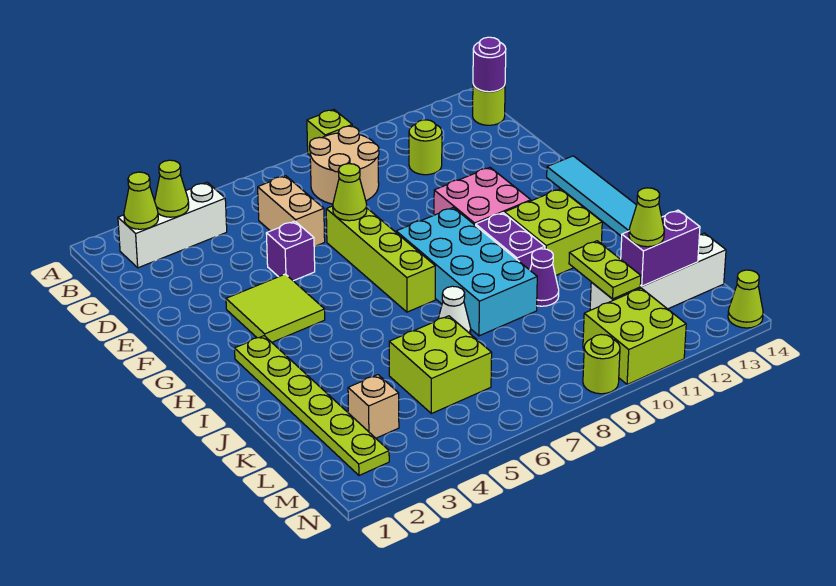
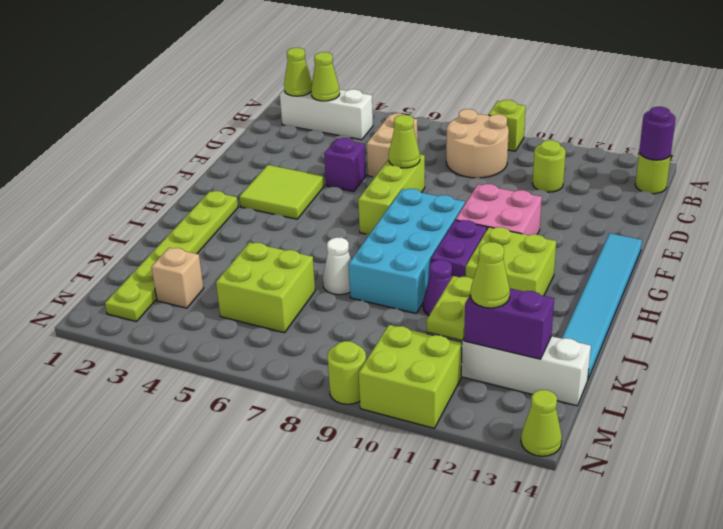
lime brick E7:H7 level 1 -> lime brick E7:G7 level 1

